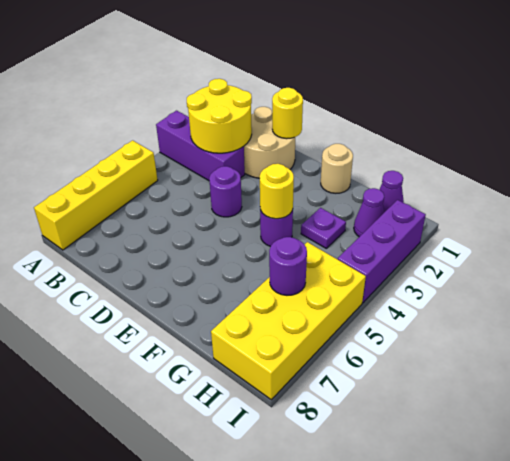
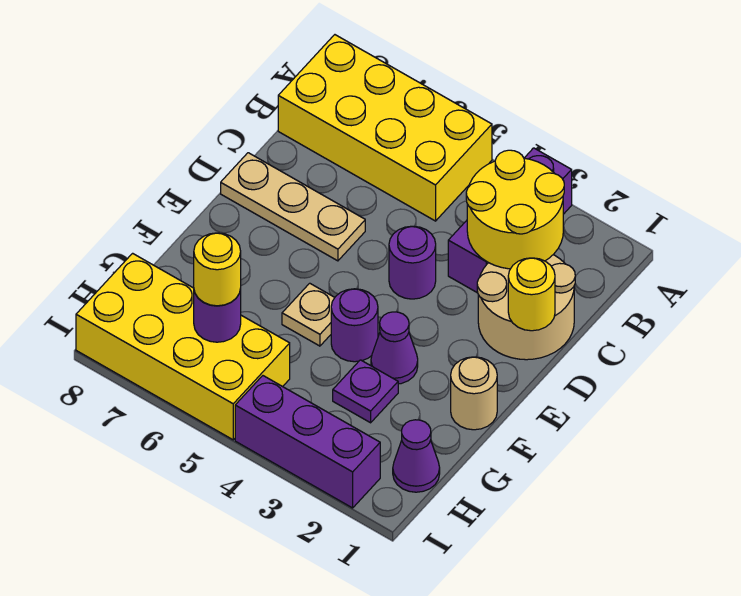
yellow brick A5:A8 level 1 -> yellow brick A5:B8 level 1
none -> tan plate D6:D8 level 1
yellow round brick F4 level 2 -> yellow round brick H6 level 3
none -> tan plate F5 level 1
purple cone H2 level 1 -> purple cone F3 level 1

